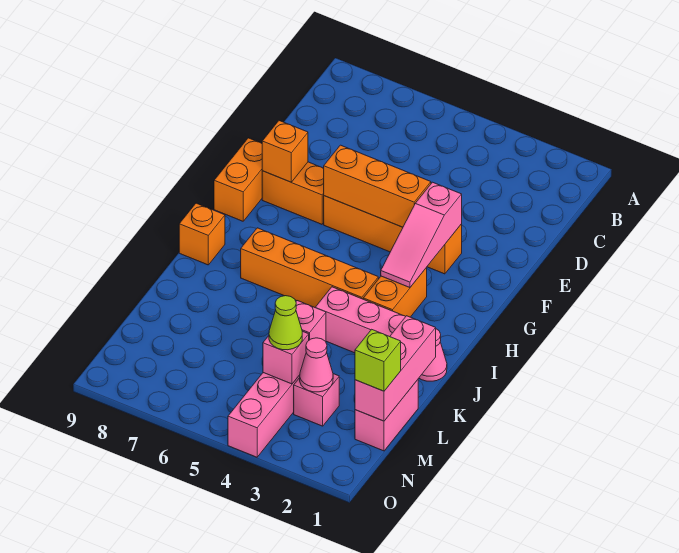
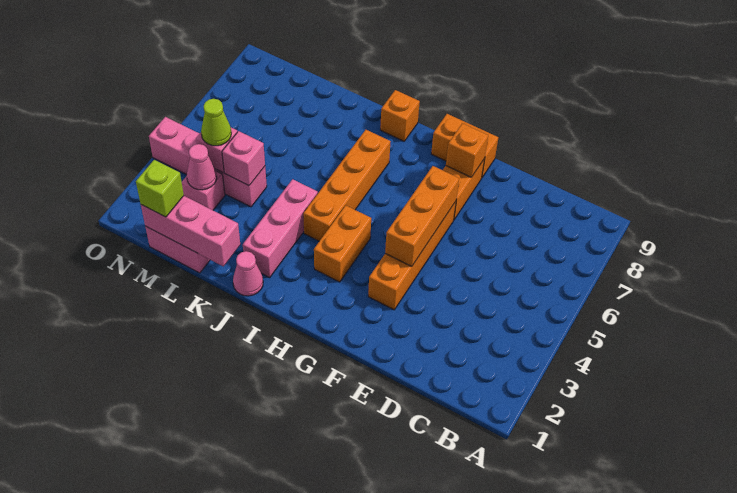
pink slope F3:H3 level 2 top F -> none
orange brick H3:I3 level 1 -> orange brick H3:H4 level 1

